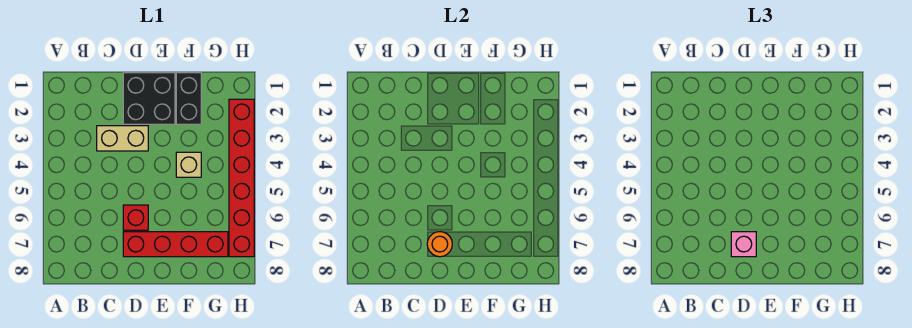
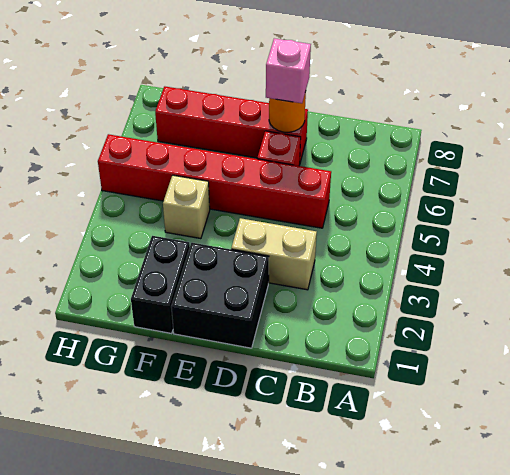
red brick H2:H7 level 1 -> red brick C5:H5 level 1

